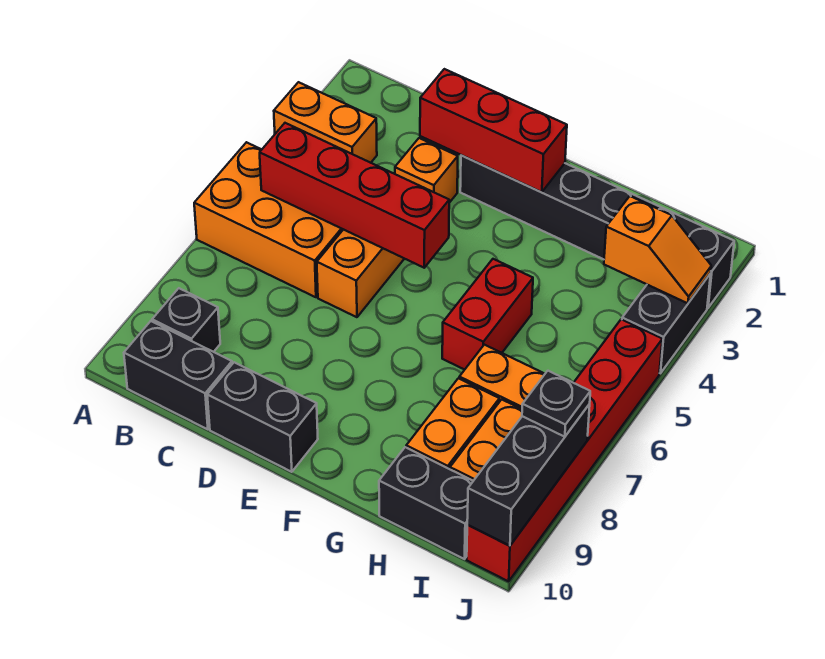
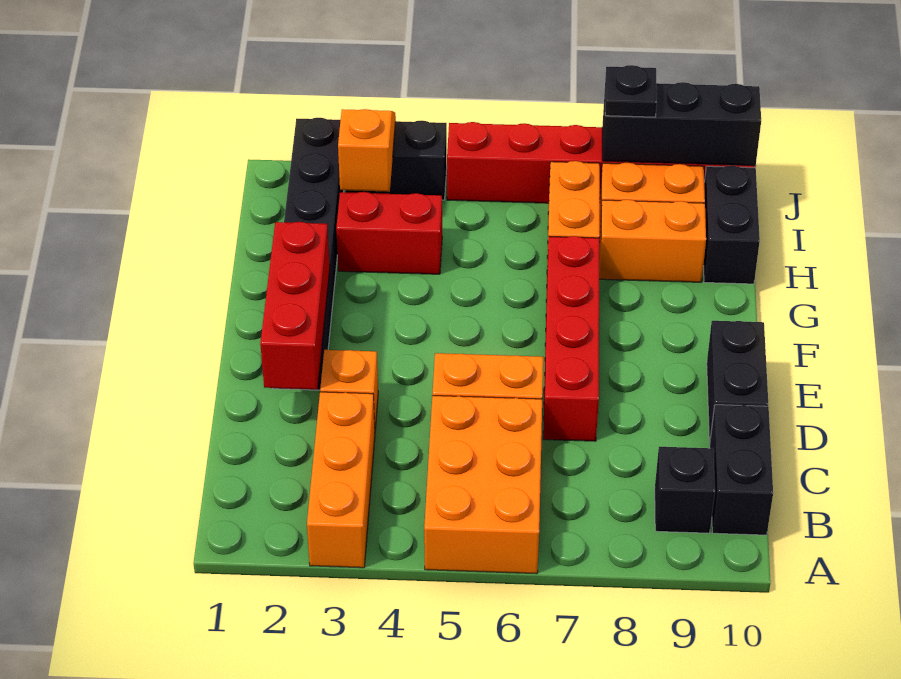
orange brick A3:B3 level 1 -> orange brick A3:C3 level 1
red brick B5:E5 level 2 -> red brick D7:G7 level 1
red brick G5:G6 level 1 -> red brick H3:H4 level 1

